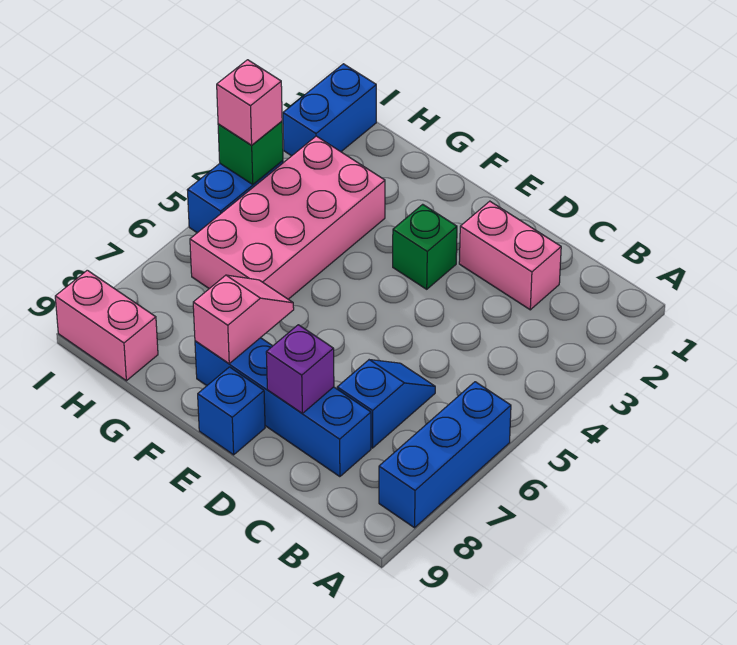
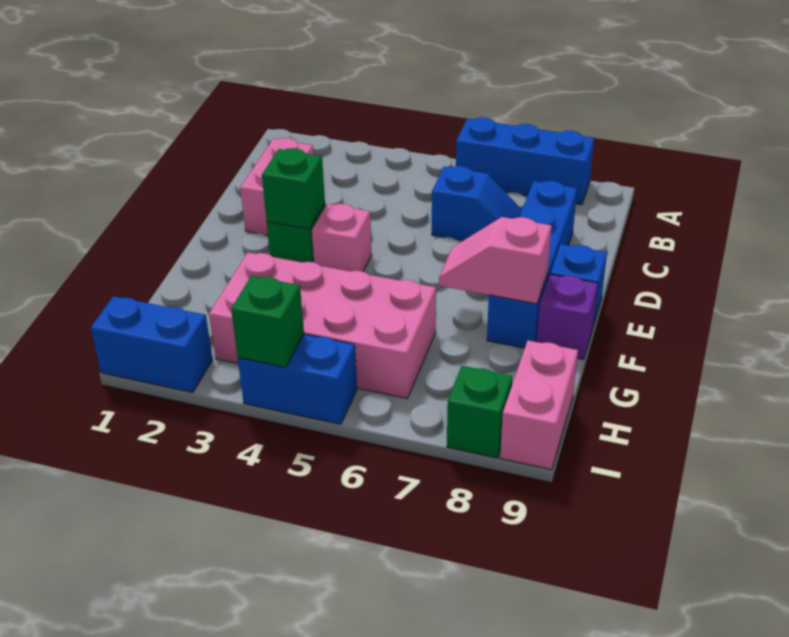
blue slope C6:C7 level 1 top 7 -> blue slope C6:C7 level 1 top 6
purple brick D8 level 2 -> purple brick F9 level 1
none -> green brick E3 level 2
pink brick I4 level 3 -> pink brick E4 level 1
none -> green brick I8 level 1

